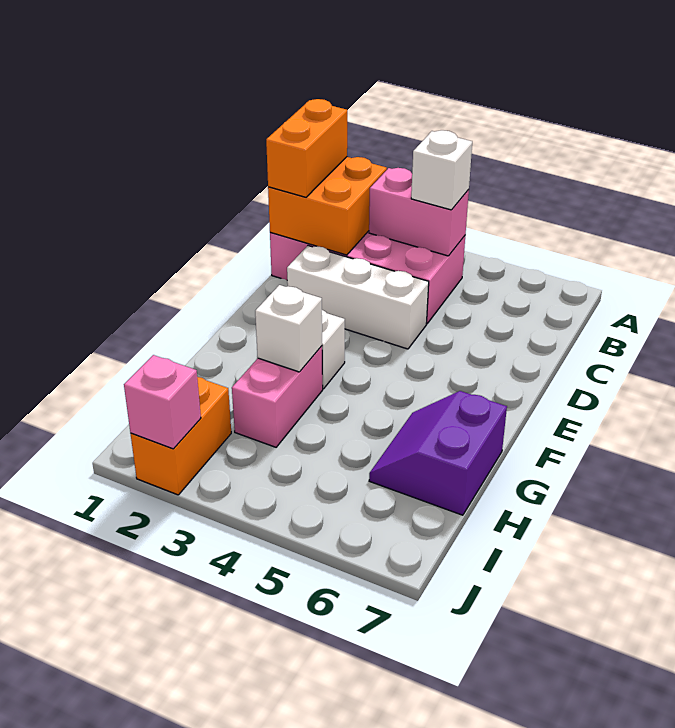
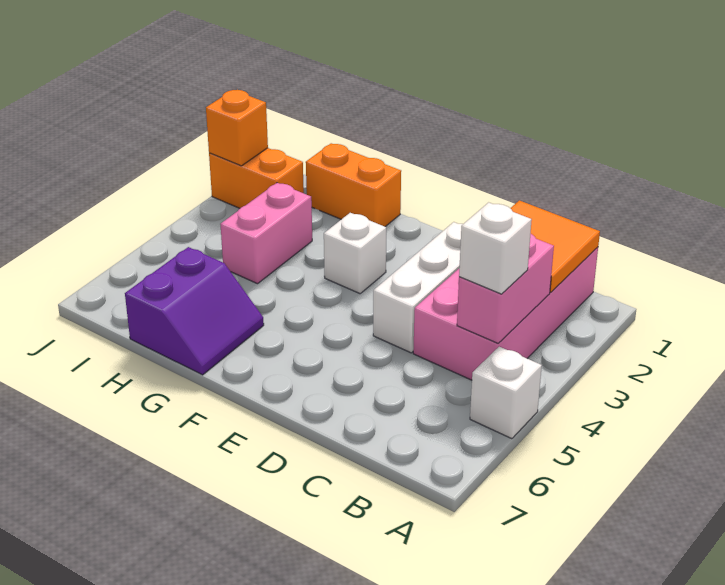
orange brick B1:C2 level 2 -> orange tile B1:C2 level 2
orange brick B1:C1 level 3 -> orange brick G1:H1 level 1
pink brick G3:H3 level 1 -> pink brick H3:H4 level 1
white brick G3 level 2 -> white brick A5 level 1
purple slope G6:H7 level 1 top 7 -> purple slope G6:H7 level 1 top H
pink brick J2 level 2 -> orange brick J2 level 2

